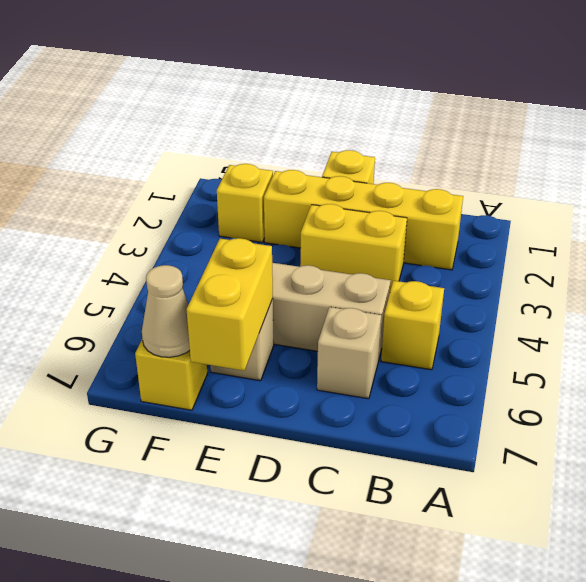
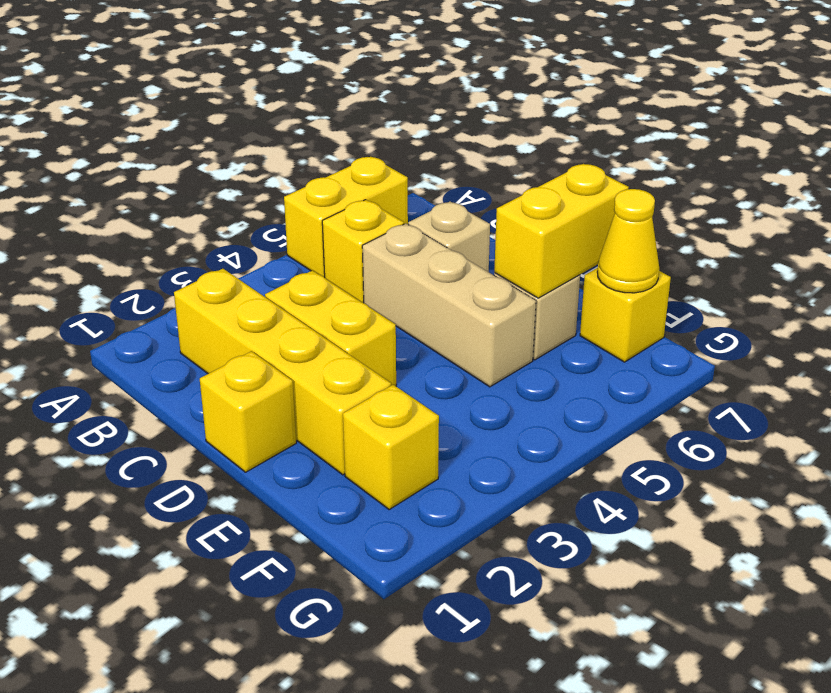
none -> yellow brick A5:A6 level 1
tan cone F7 level 2 -> yellow cone F7 level 2

